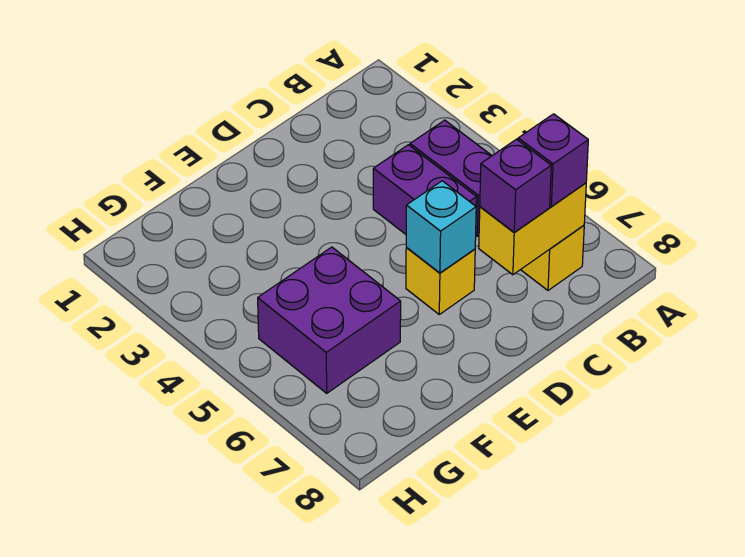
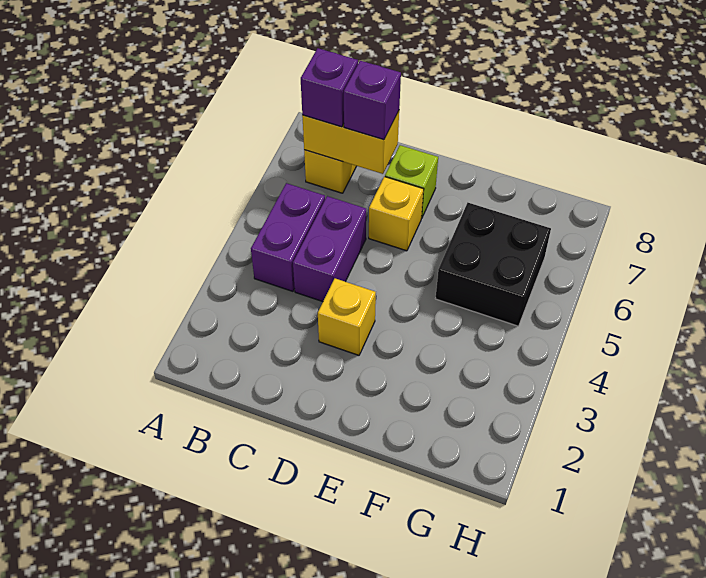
none -> yellow brick D3 level 1
cyan brick D6 level 2 -> none
none -> lime brick D7 level 1
purple brick F5:G6 level 1 -> black brick F5:G6 level 1

